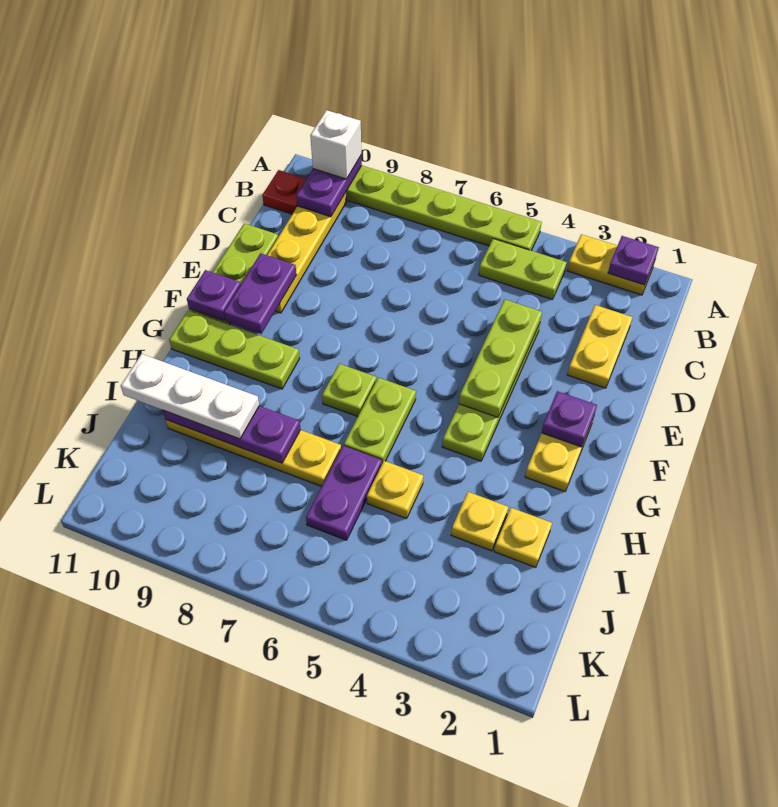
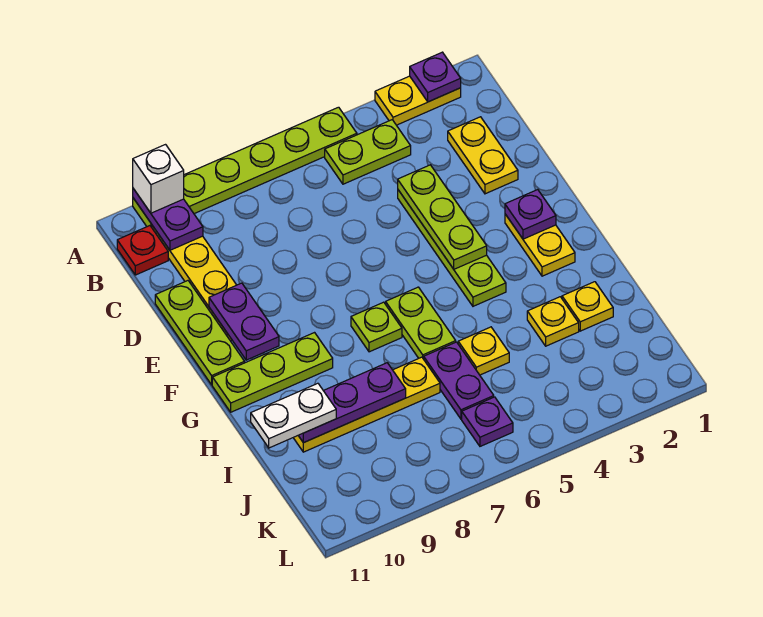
purple plate F11 level 2 -> purple plate K6 level 1
white plate I9:I11 level 3 -> white plate I10:I11 level 3

